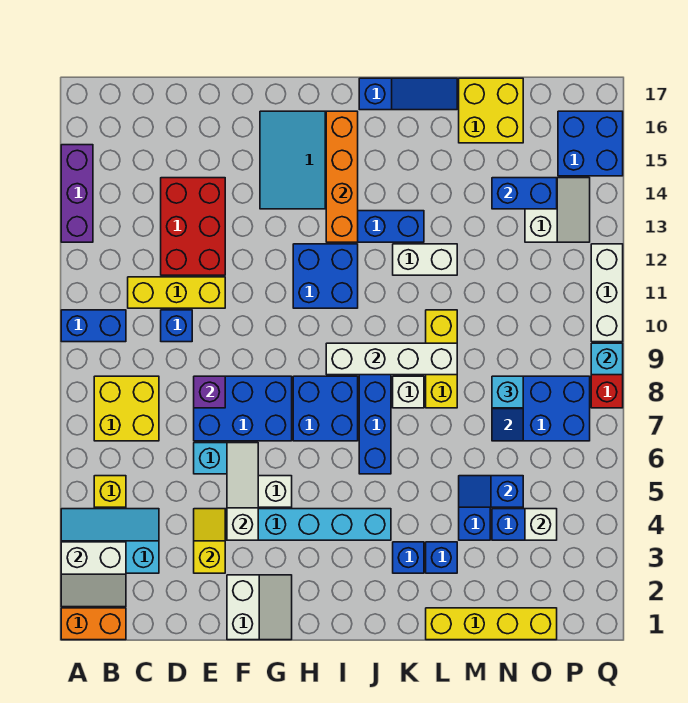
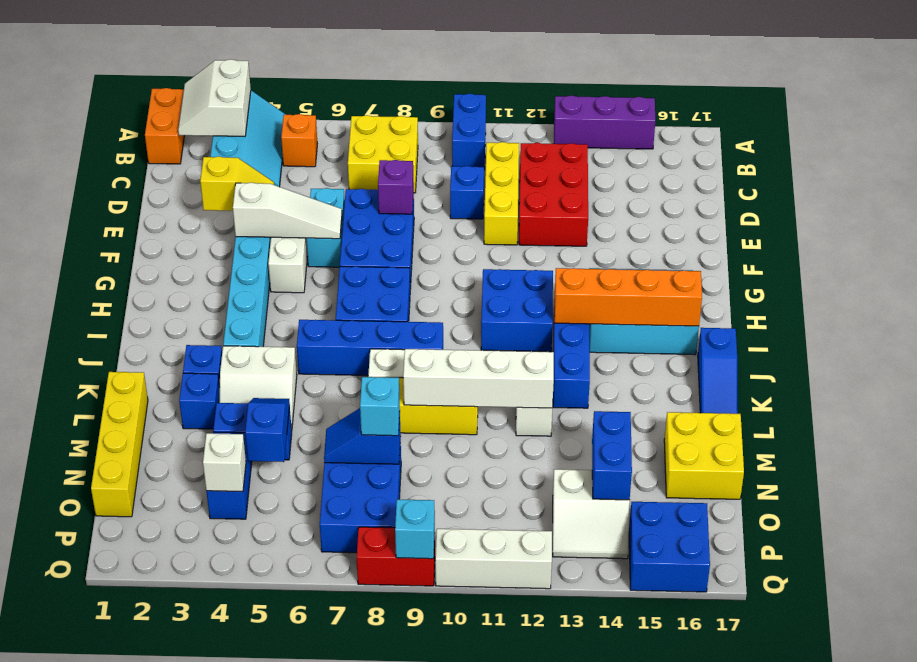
yellow brick B5 level 1 -> orange brick B5 level 1
red brick D12:E14 level 1 -> red brick C12:E13 level 1
white slope F1:G2 level 1 top F -> white slope K4:L5 level 1 top K
white brick I9:L9 level 2 -> white brick L9:L12 level 2

